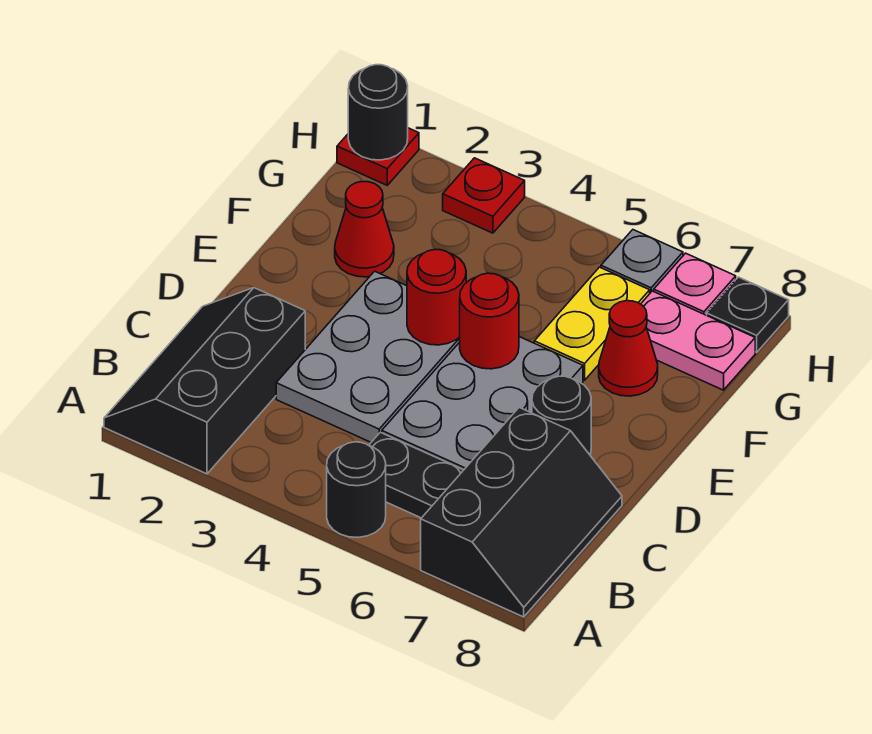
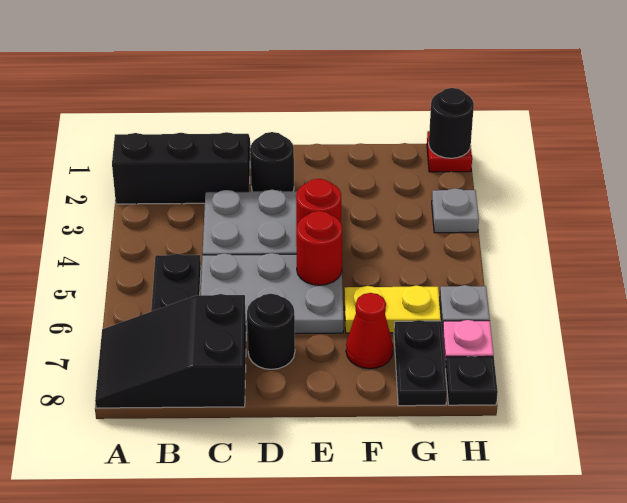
black round brick A5 level 1 -> black round brick D2 level 1
black slope A7:C8 level 1 top 7 -> black slope A7:C8 level 1 top C
red cone F2 level 1 -> none
pink plate G7:G8 level 1 -> black plate G7:G8 level 1
red plate H3 level 1 -> grey plate H3 level 1

